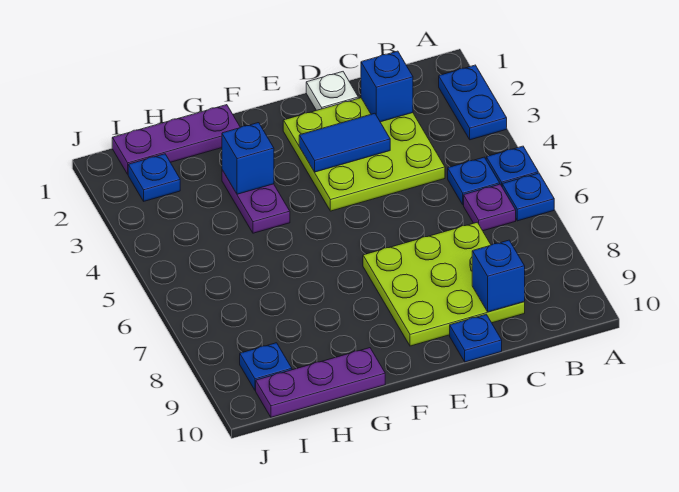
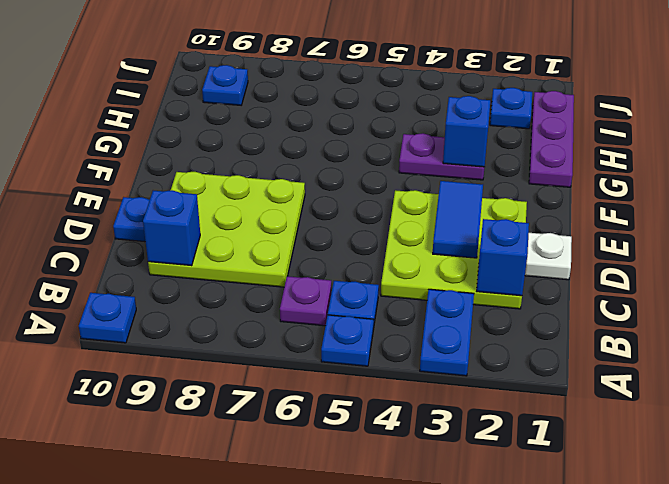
blue plate A2:A3 level 1 -> blue plate A3:B3 level 1
blue plate A6 level 1 -> blue plate A10 level 1
purple plate G10:I10 level 1 -> none

